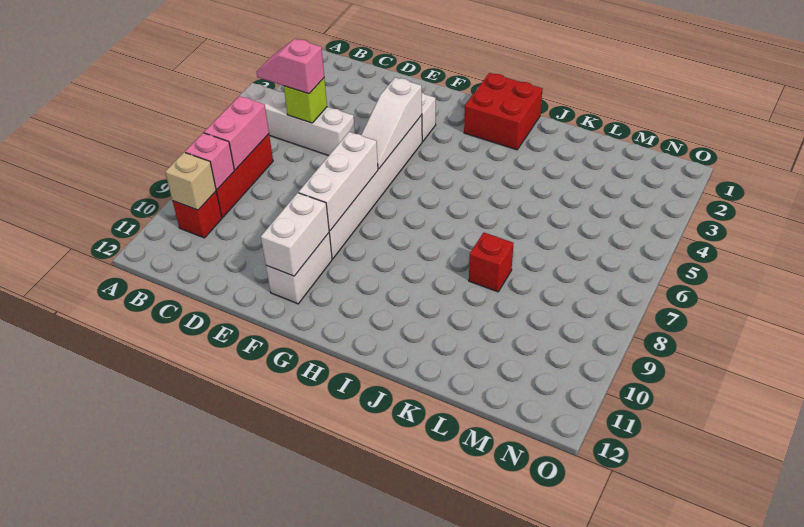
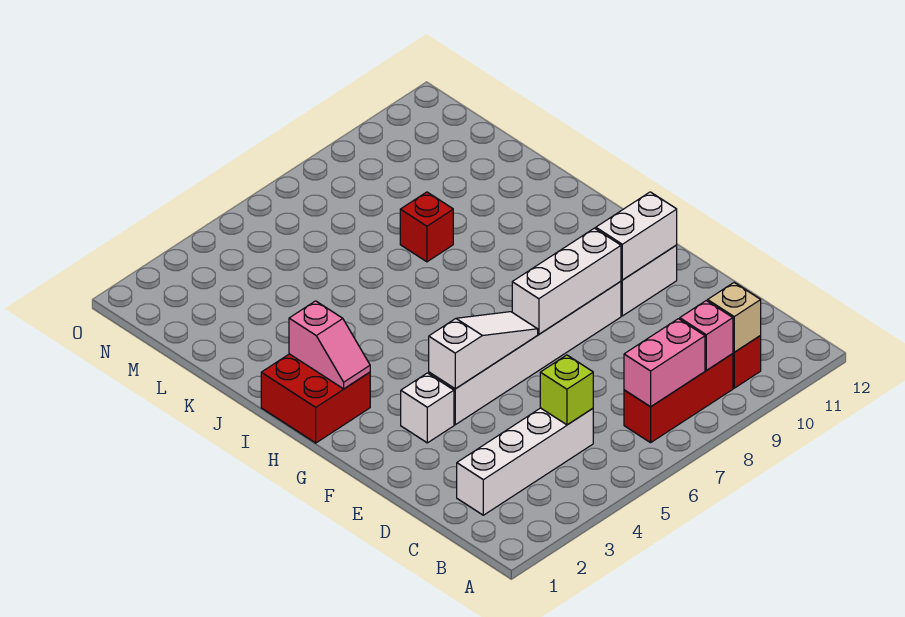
white brick A5:D5 level 1 -> white brick C2:C5 level 1
pink slope B5:C5 level 3 top C -> pink slope H2:I2 level 2 top I

